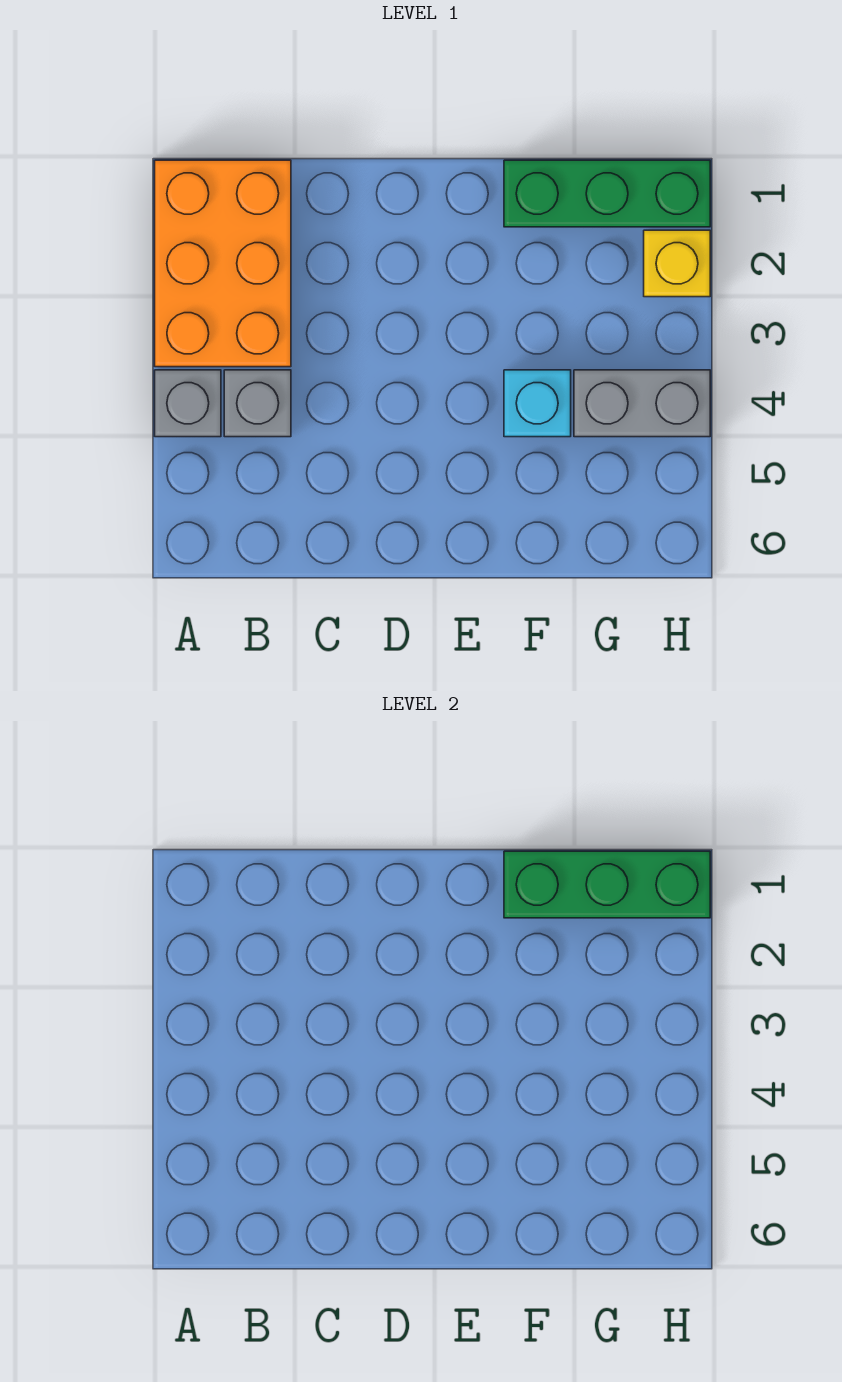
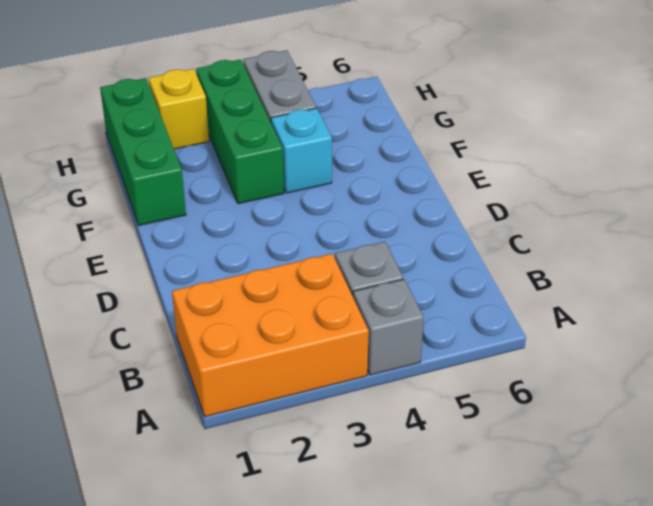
green brick F1:H1 level 2 -> green brick F3:H3 level 1

